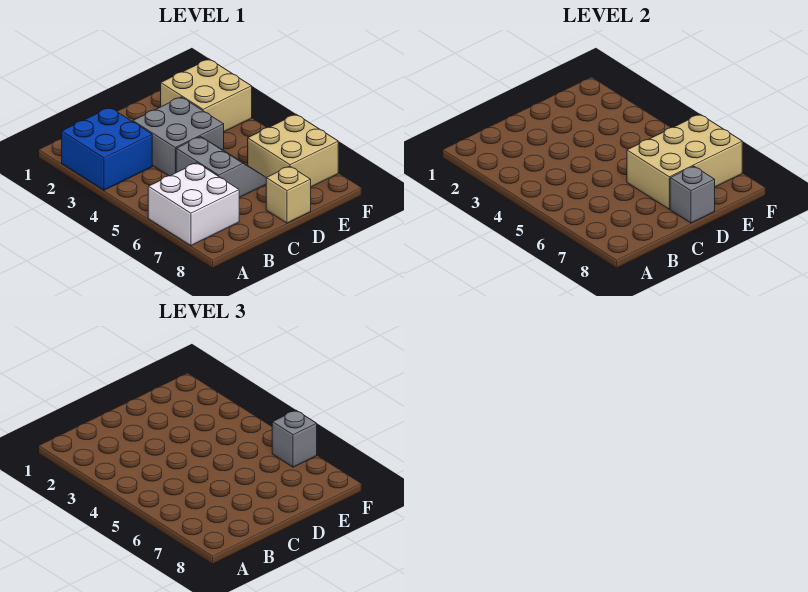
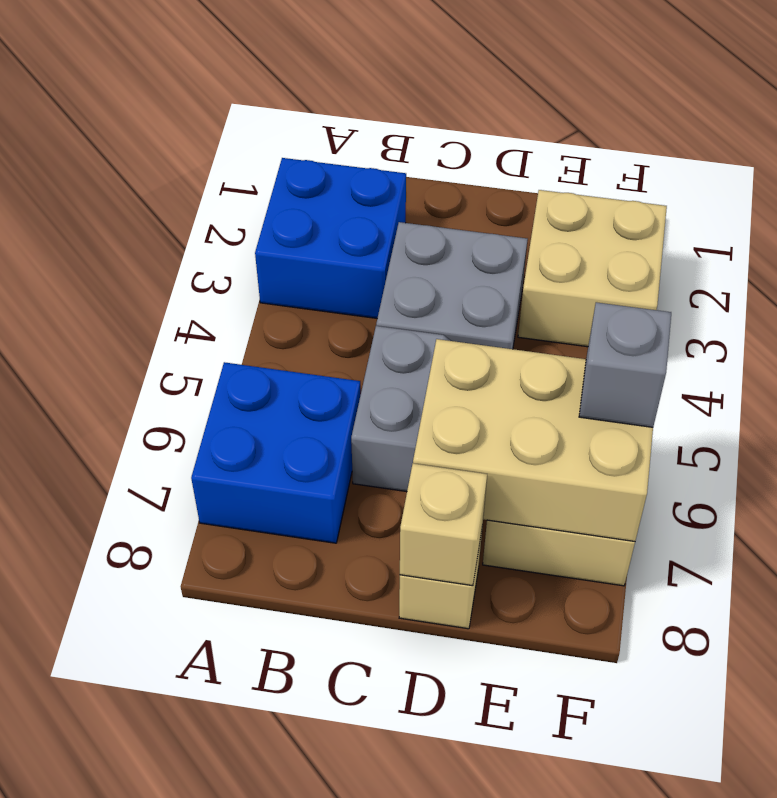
white brick A6:B7 level 1 -> blue brick A6:B7 level 1
grey brick D8 level 2 -> tan brick D8 level 2

